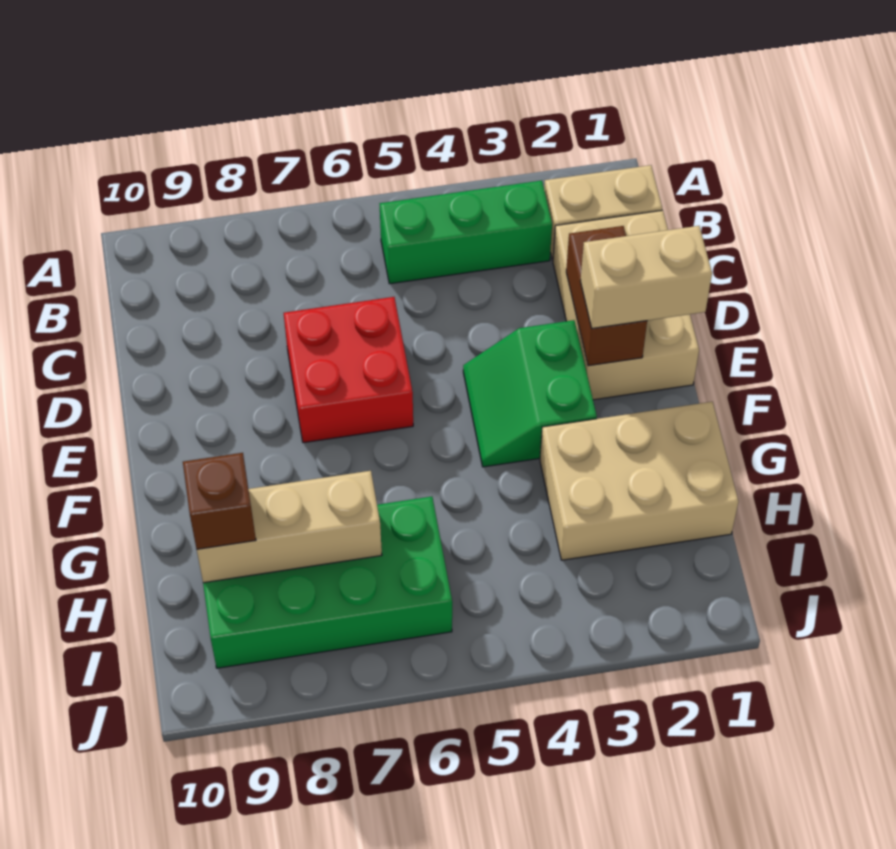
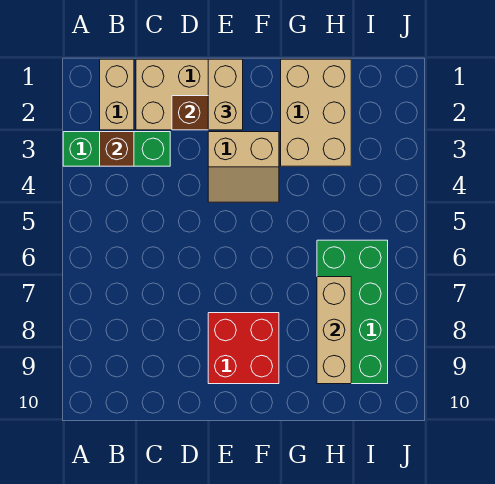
green brick B3:B5 level 1 -> green brick A3:C3 level 1
red brick D6:E7 level 1 -> red brick E8:F9 level 1
green slope E3:F4 level 1 top 3 -> tan slope E3:F4 level 1 top 3
brown brick H9 level 3 -> brown brick B3 level 2

